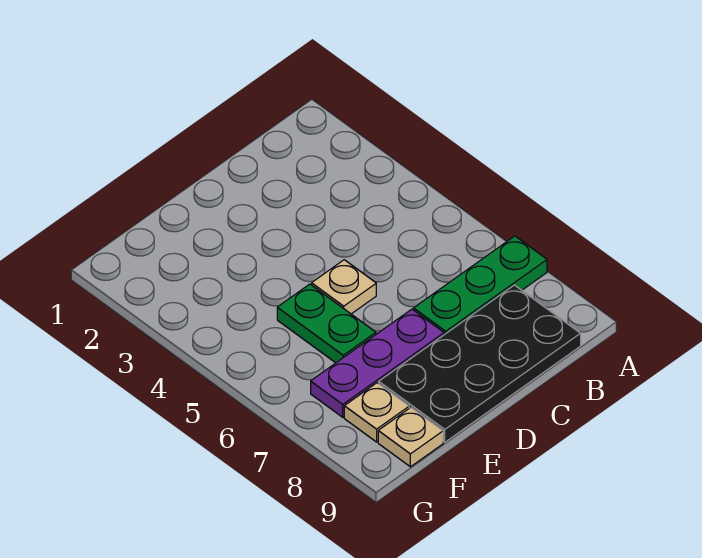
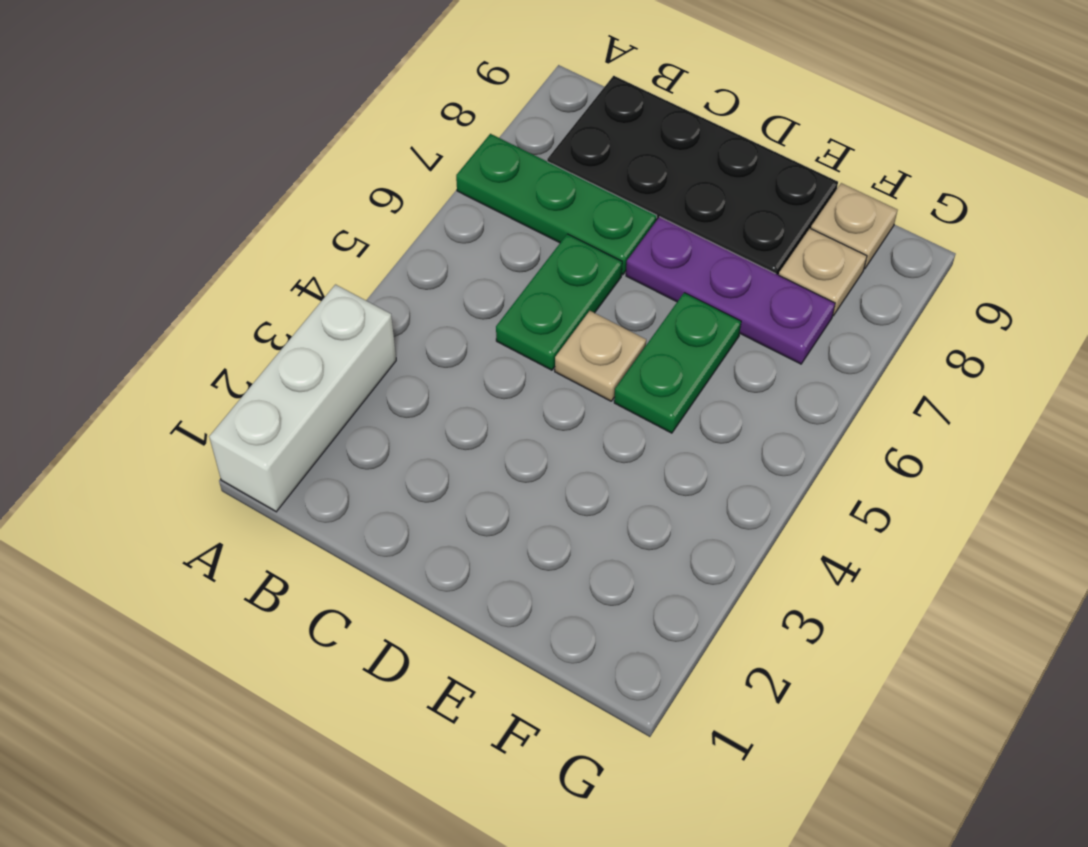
none -> white brick A1:A3 level 1
none -> green plate C5:C6 level 1

